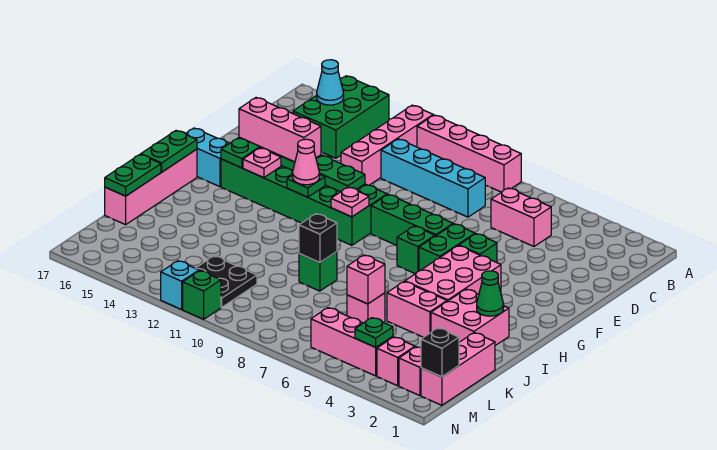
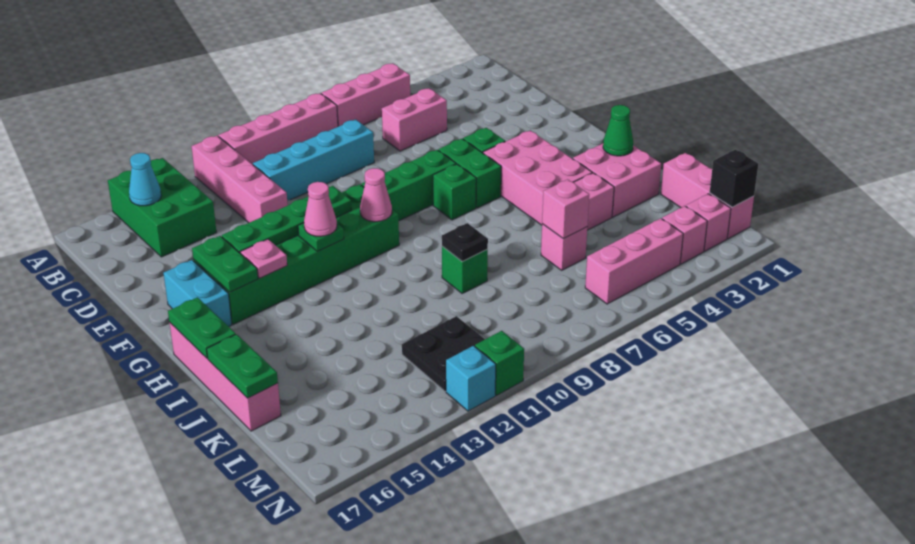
pink brick F13:F15 level 3 -> pink brick A5:A7 level 1
pink plate G10 level 2 -> pink cone G10 level 2
cyan brick G16:G17 level 1 -> cyan brick F16:G16 level 1
black brick J9 level 2 -> black plate J9 level 2
green plate M4 level 2 -> none

